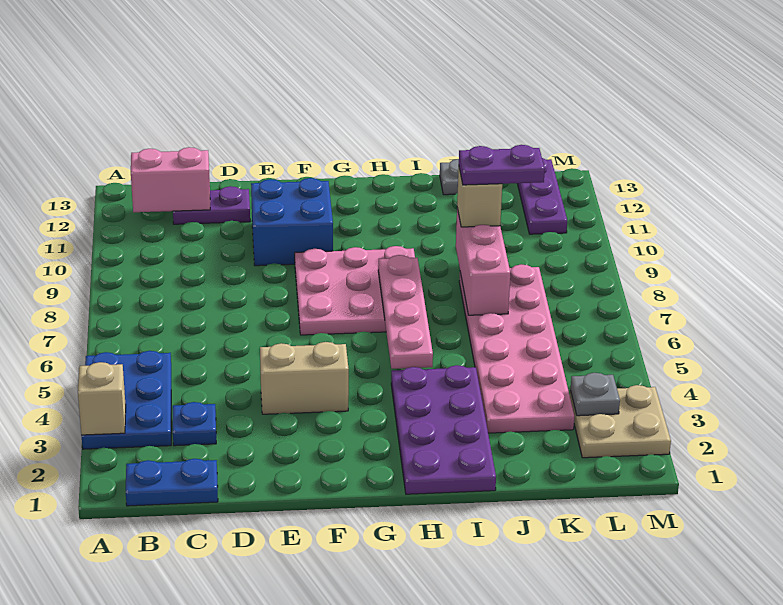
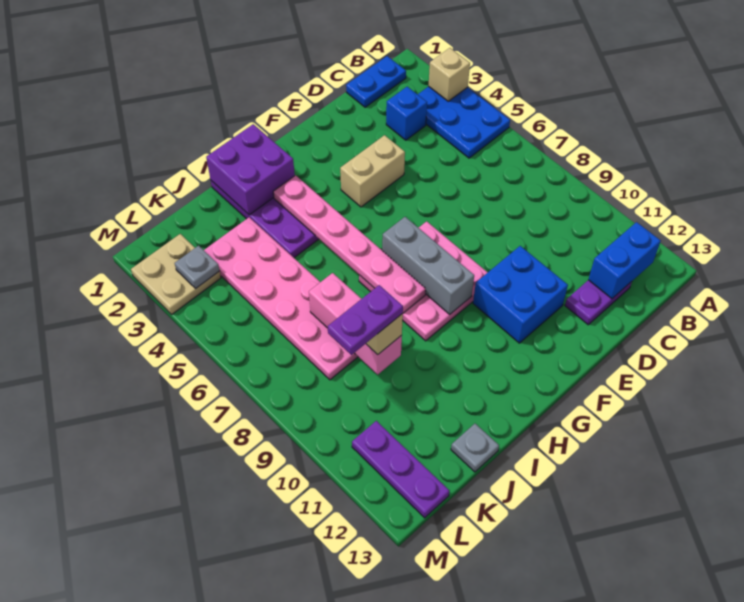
pink brick B12:C12 level 2 -> blue brick B12:C12 level 2
blue plate C3 level 1 -> blue brick C3 level 1
none -> grey brick G7:G9 level 2
none -> purple brick H1:I2 level 2
pink plate H5:H8 level 2 -> pink plate H3:H8 level 2

